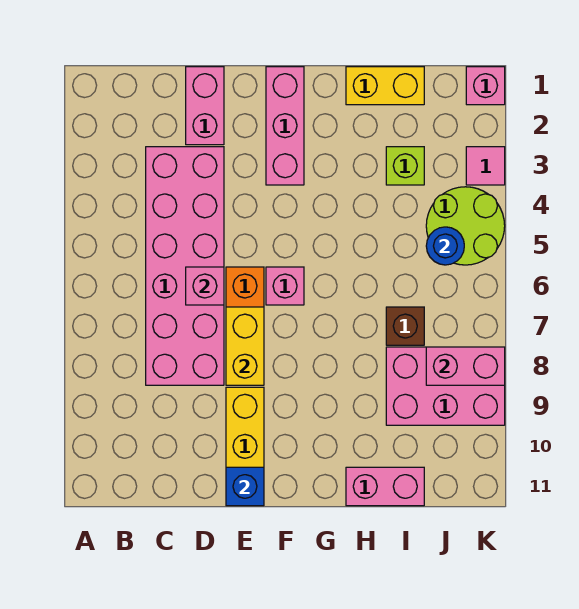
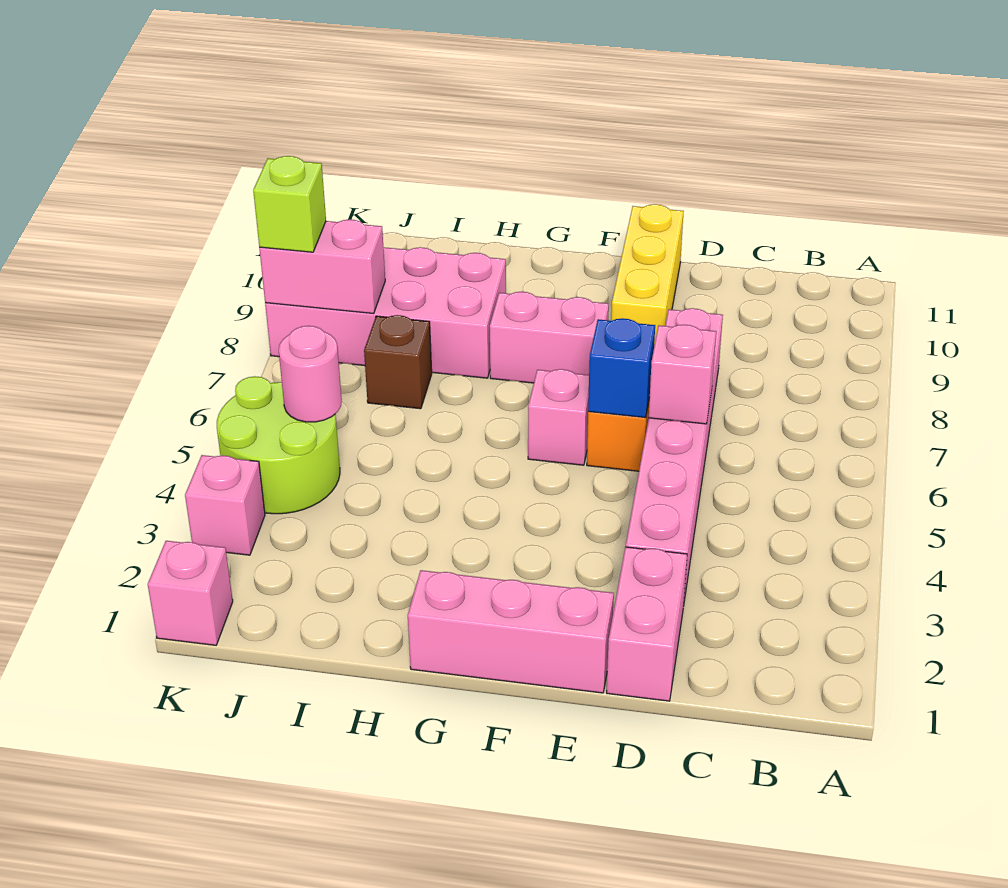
pink brick C3:D8 level 1 -> pink brick D3:D8 level 1
yellow brick E7:E8 level 2 -> none
blue brick E11 level 2 -> blue brick E6 level 2
pink brick F1:F3 level 1 -> pink brick E1:G1 level 1
yellow brick H1:I1 level 1 -> none
pink brick H11:I11 level 1 -> pink brick F8:G8 level 1
lime brick I3 level 1 -> lime brick K8 level 3
pink brick I8:K9 level 1 -> pink brick H8:K9 level 1
blue round brick J5 level 2 -> pink round brick J5 level 2
pink tile K3 level 1 -> pink brick K3 level 1

